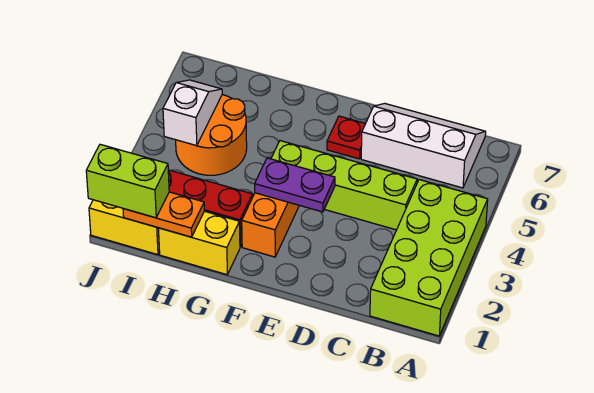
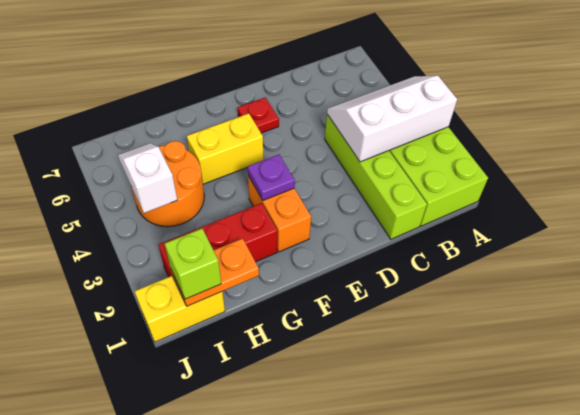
white slope B6:D7 level 1 top 6 -> white slope A3:C4 level 2 top 3
lime brick C4:F4 level 1 -> lime brick C1:C4 level 1
purple plate E3:F3 level 2 -> purple plate F3 level 2
yellow brick G1:H1 level 1 -> yellow brick F5:G5 level 1
lime brick I1:J1 level 3 -> lime brick I1 level 3

